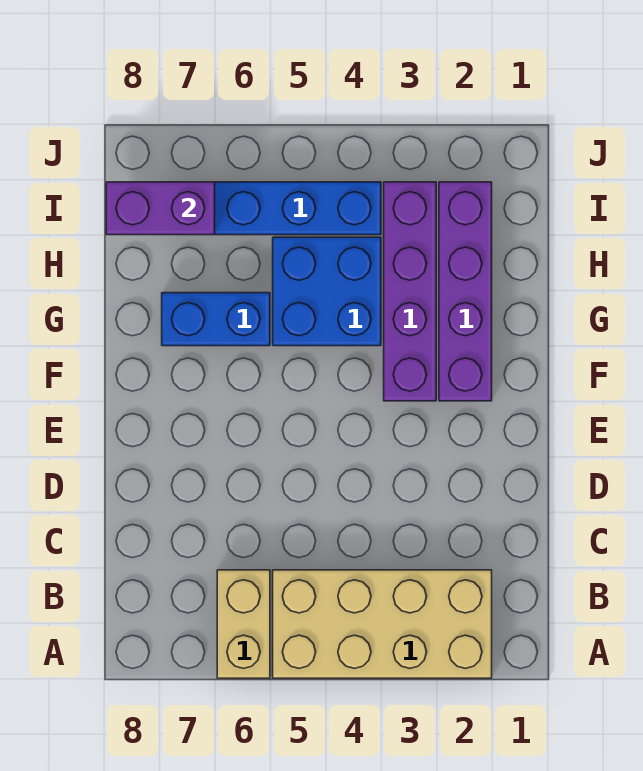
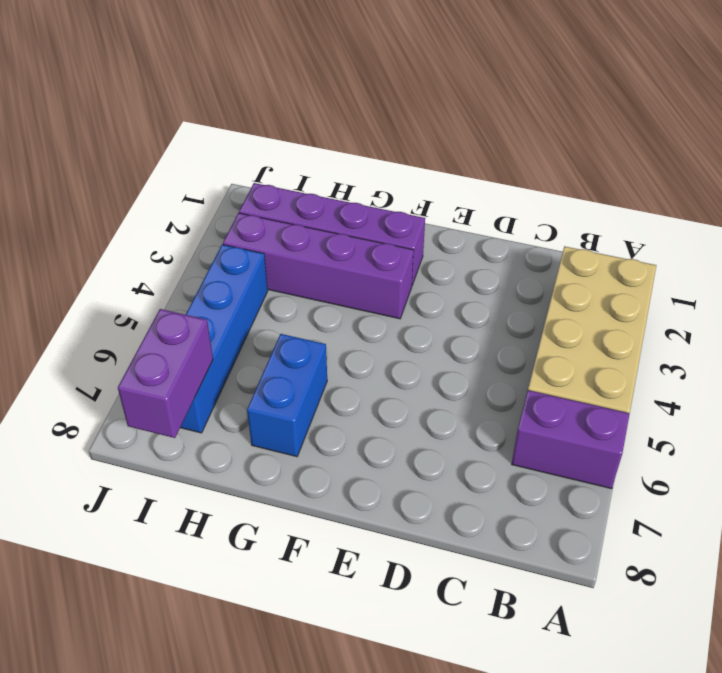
tan brick A6:B6 level 1 -> purple brick A6:B6 level 1
blue brick G4:H5 level 1 -> none

